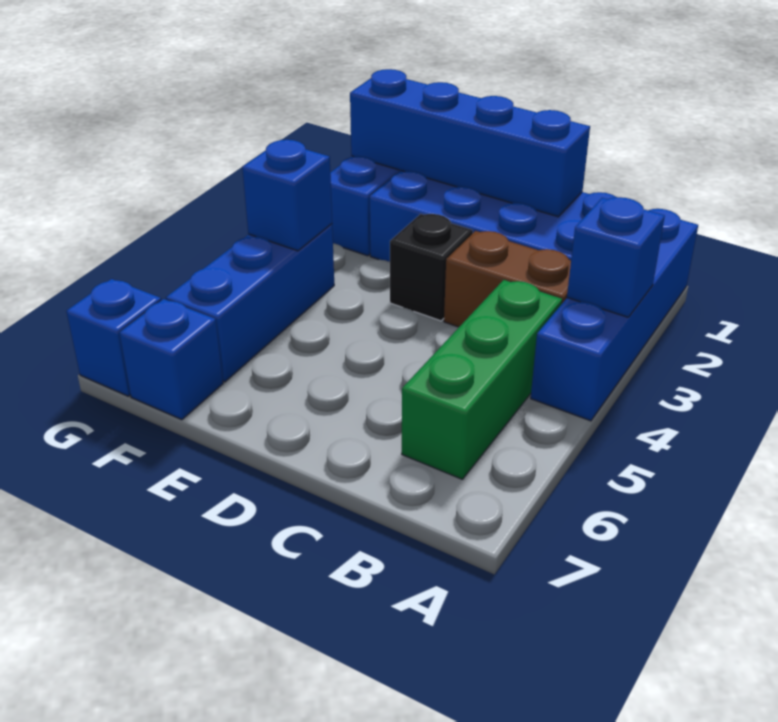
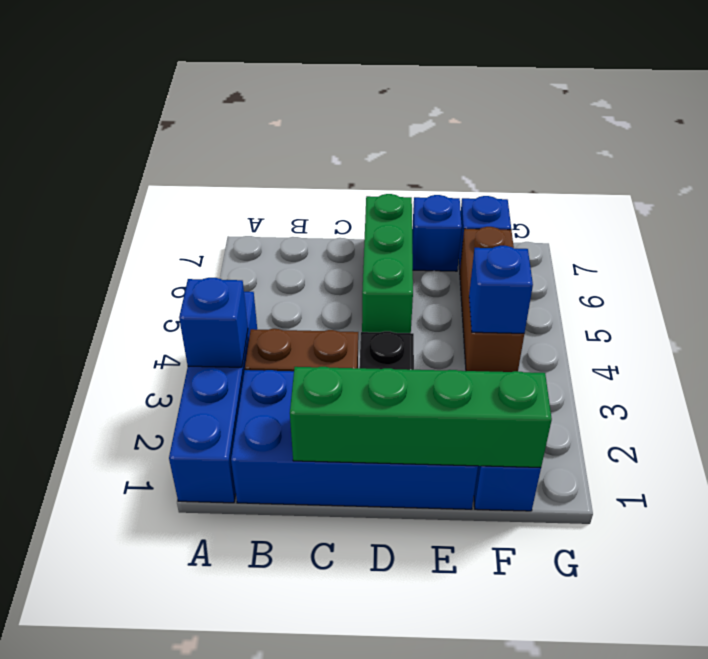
green brick B4:B6 level 1 -> green brick D5:D7 level 1
blue brick C1:F1 level 2 -> green brick C1:F1 level 2
blue brick F4:F6 level 1 -> brown brick F4:F6 level 1
blue brick G7 level 1 -> blue brick E7 level 1

